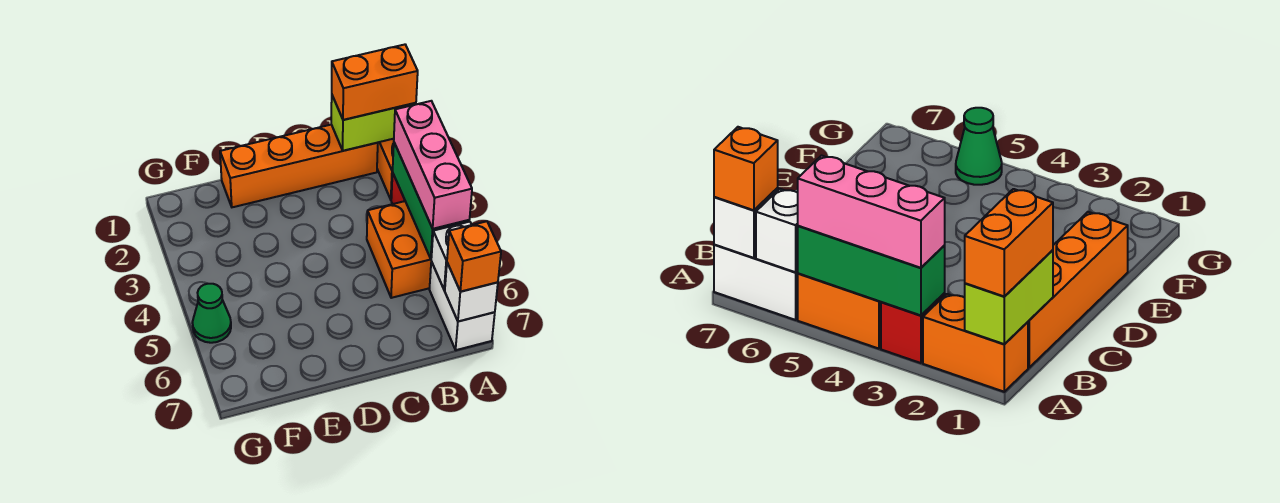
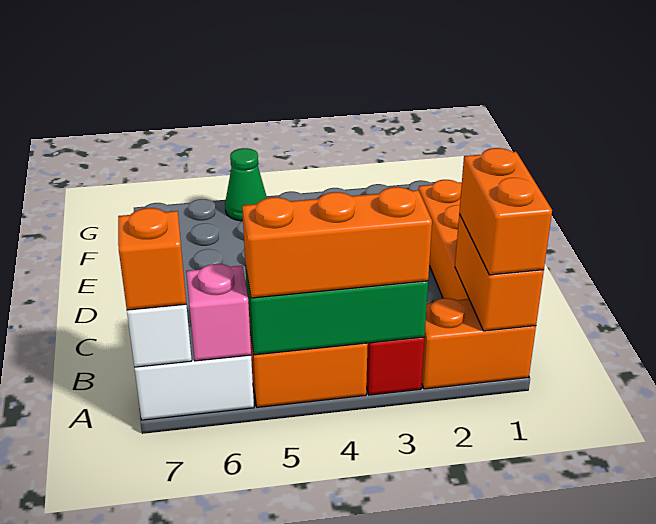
lime brick A1:B1 level 2 -> orange brick A1:B1 level 2
pink brick A3:A5 level 3 -> orange brick A3:A5 level 3
white brick A6 level 2 -> pink brick A6 level 2

